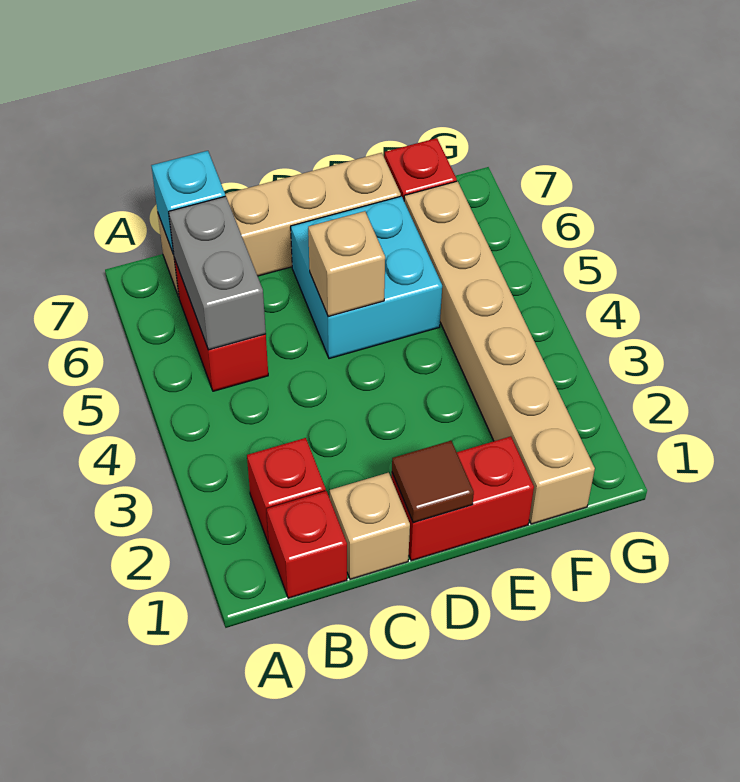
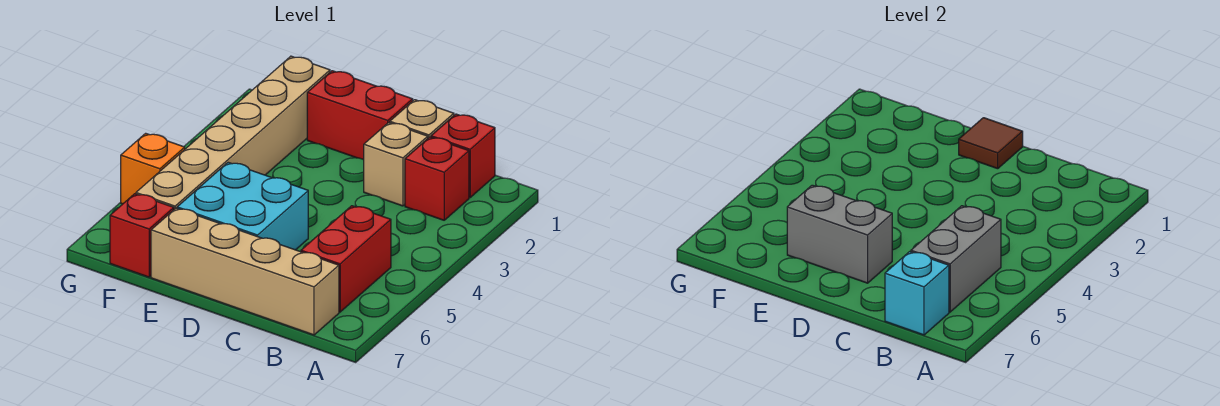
tan brick D5 level 2 -> tan brick C2 level 1
none -> grey brick D6:E6 level 2
none -> orange brick G5 level 1

